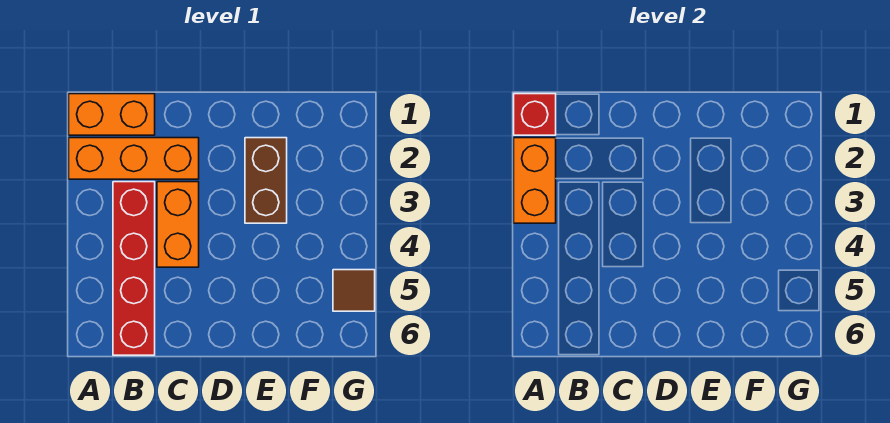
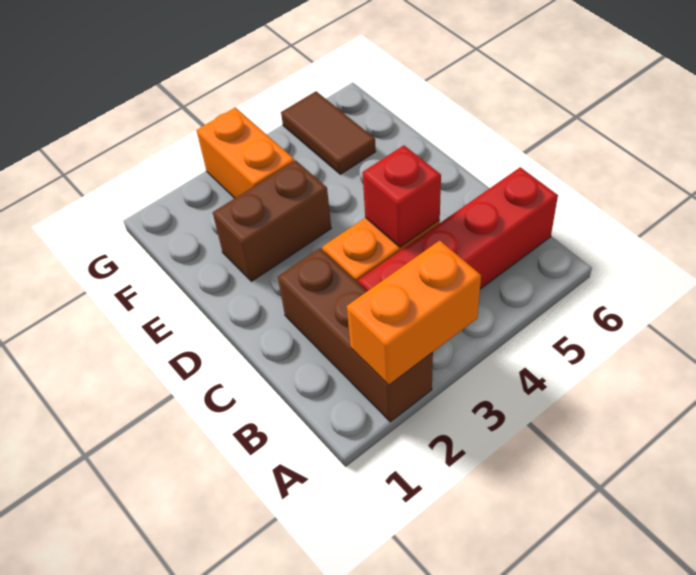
orange brick A1:B1 level 1 -> orange brick F3:G3 level 1
red brick A1 level 2 -> red brick C4 level 2
orange brick A2:C2 level 1 -> brown brick A2:C2 level 1
brown tile G5 level 1 -> brown tile F5:G5 level 1

